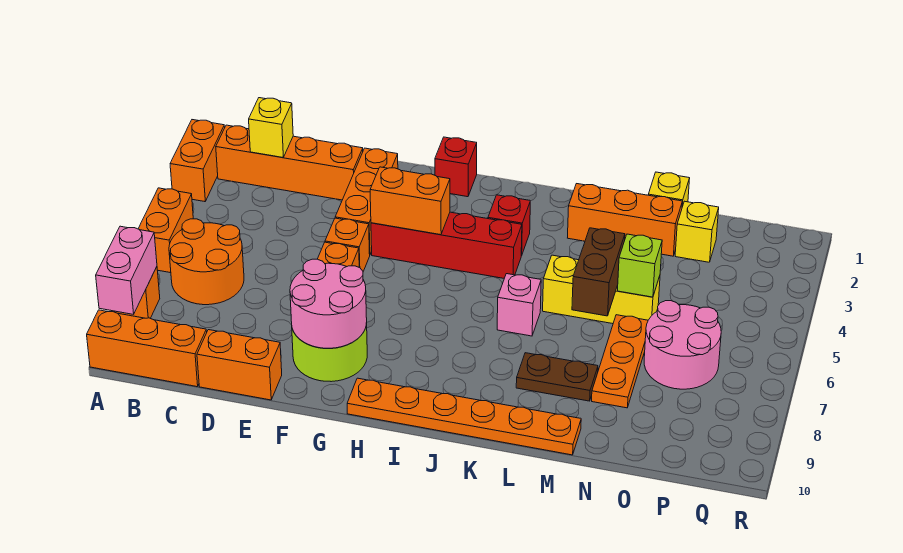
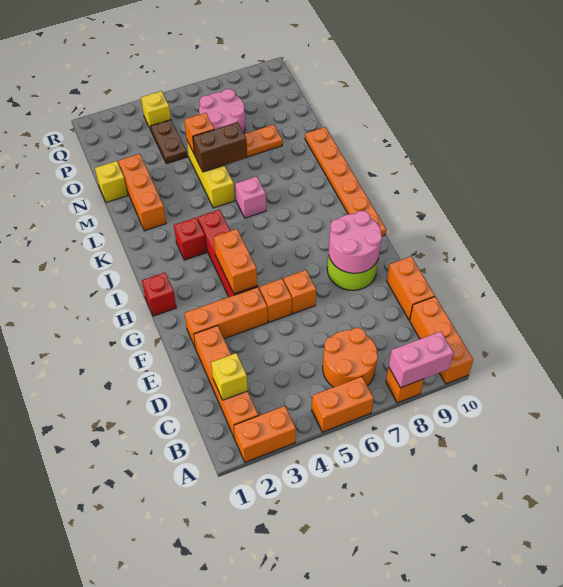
brown plate L8:M8 level 1 -> brown plate O4:P4 level 1
lime brick N5 level 2 -> orange brick N5 level 2
yellow brick O2 level 1 -> yellow brick Q4 level 1

